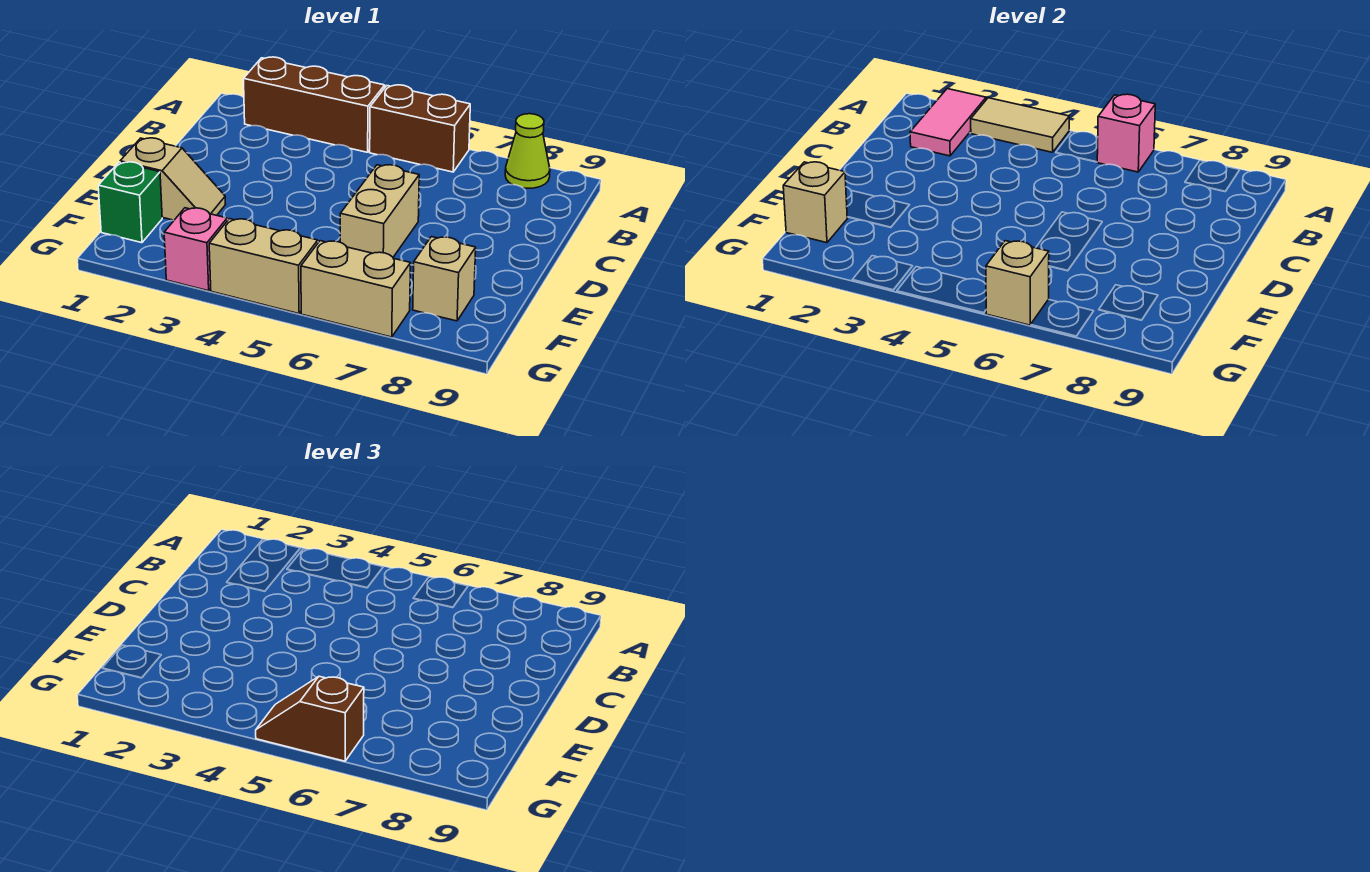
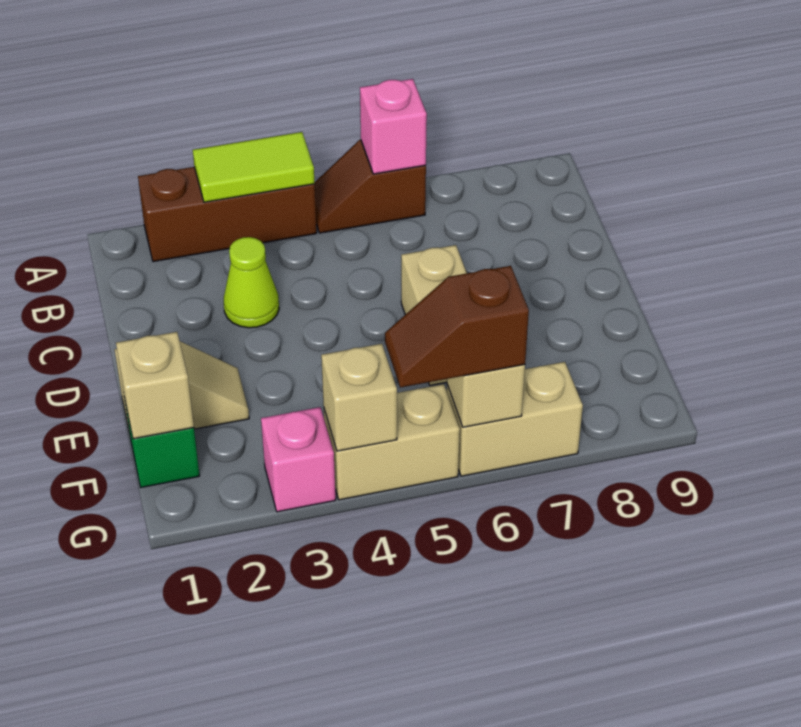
pink tile A2:B2 level 2 -> none
tan tile A3:A4 level 2 -> lime tile A3:A4 level 2
brown brick A5:A6 level 1 -> brown slope A5:A6 level 1 top 6
lime cone A8 level 1 -> lime cone C3 level 1
tan brick F8 level 1 -> tan brick G4 level 2

